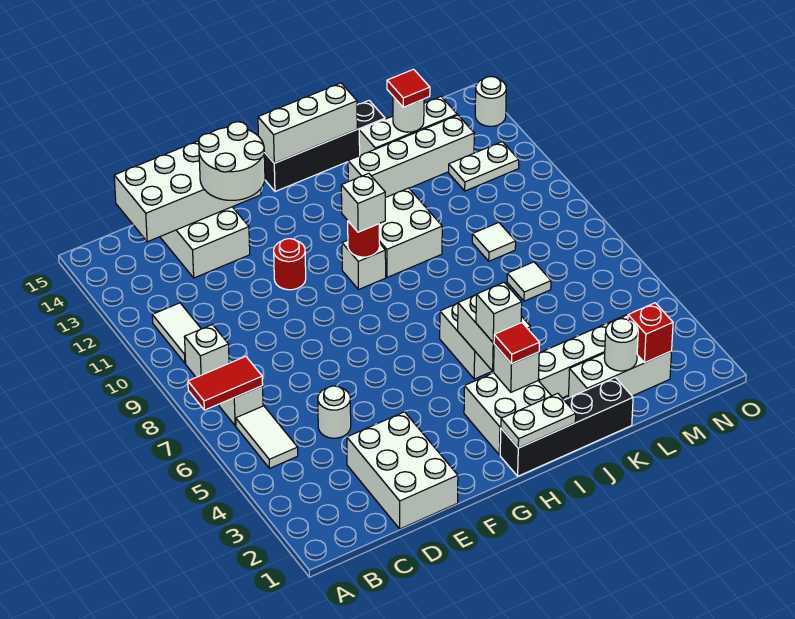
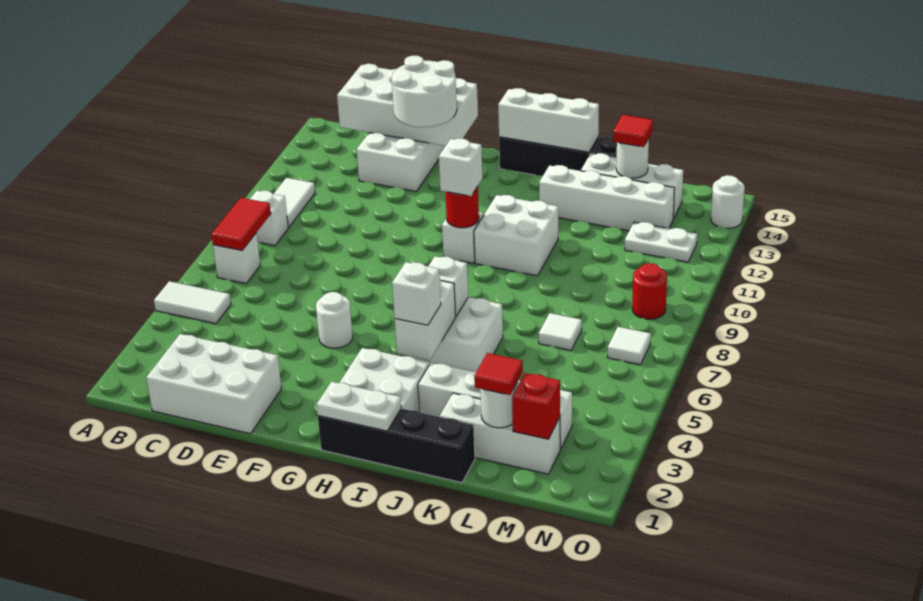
red tile A7:B7 level 2 -> red tile B7:B8 level 2
white tile B5:B6 level 1 -> white tile A5:B5 level 1
white brick D1:E3 level 1 -> white brick C1:E2 level 1
white round brick D5 level 1 -> white round brick F5 level 1
red round brick F11 level 1 -> red round brick N9 level 1
white brick I3 level 2 -> white brick I6 level 2
red tile I3 level 3 -> red tile L2 level 3
white tile L9 level 1 -> white tile N7 level 1

